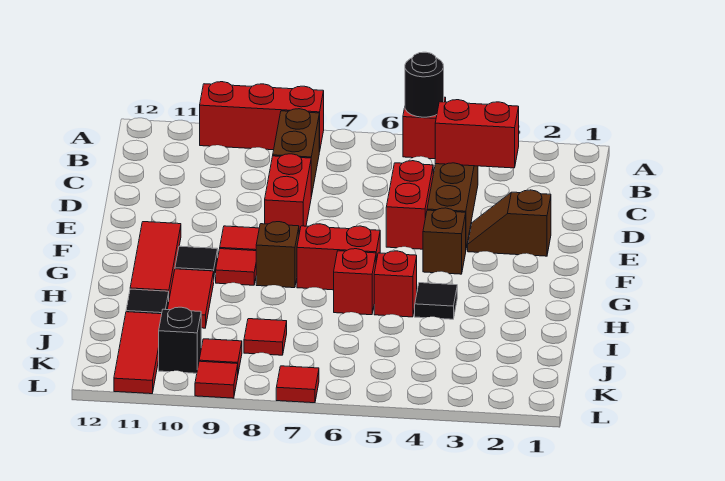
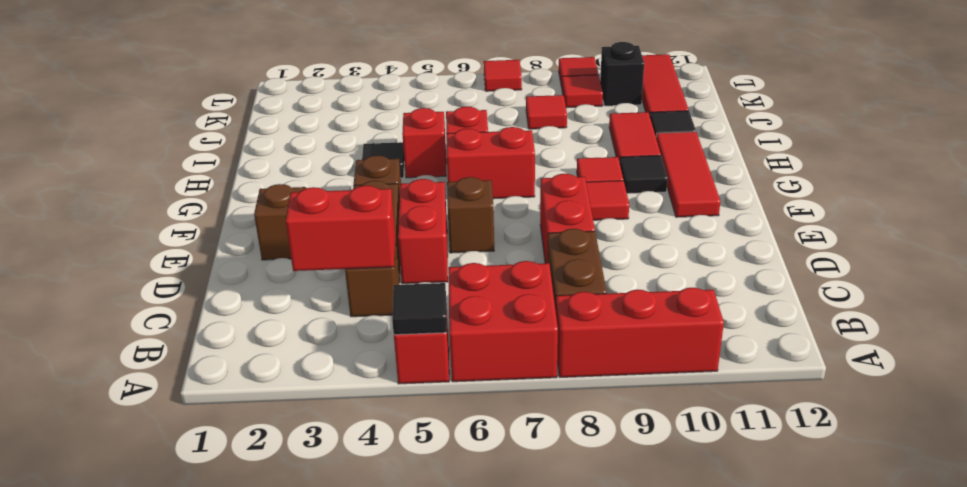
black round brick A5 level 2 -> black tile A5 level 2
none -> red brick A6:B7 level 1
brown brick G8 level 1 -> brown brick E6 level 1

